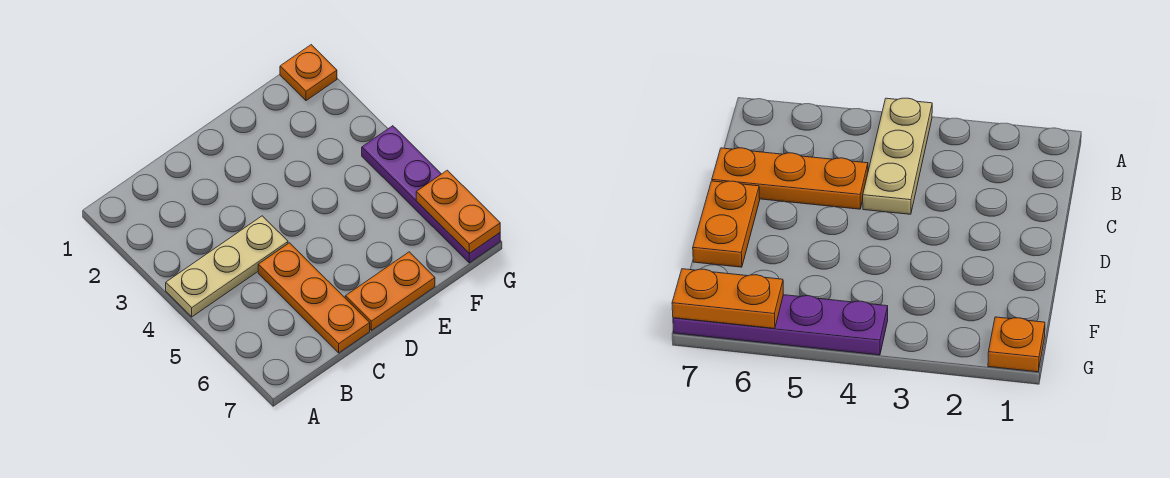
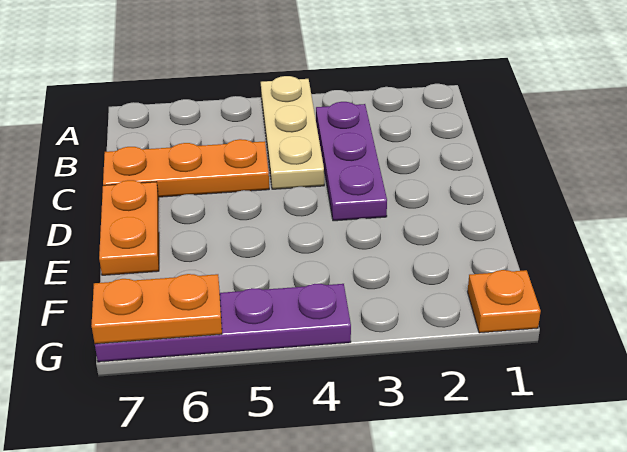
none -> purple plate B3:D3 level 1

